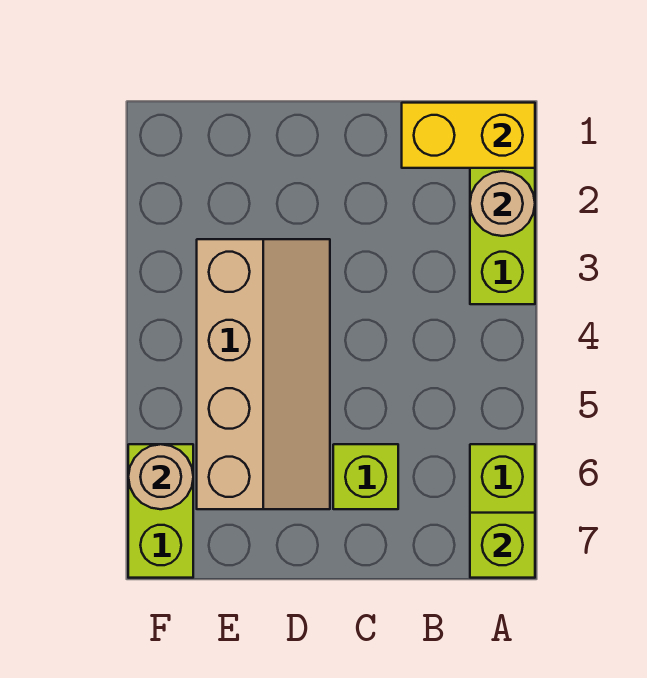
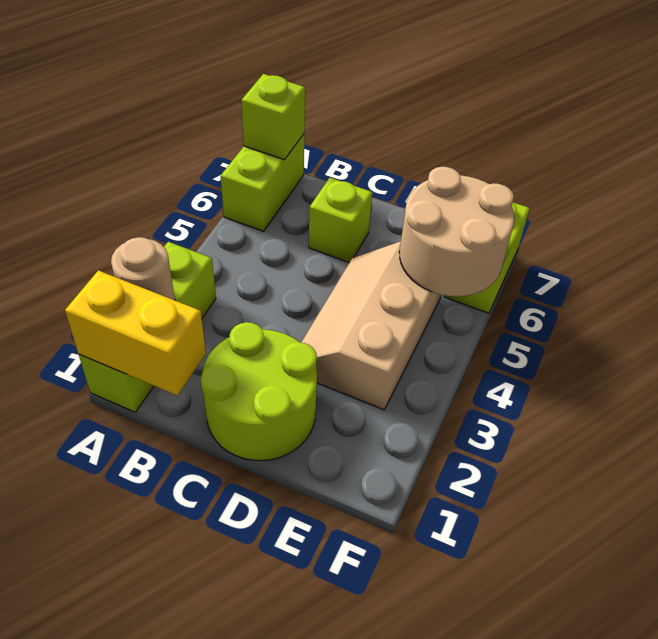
none -> lime round brick C1:D2 level 1
tan slope D3:E6 level 1 top E -> tan slope D3:E5 level 1 top E
tan round brick F6 level 2 -> tan round brick E5:F6 level 2

